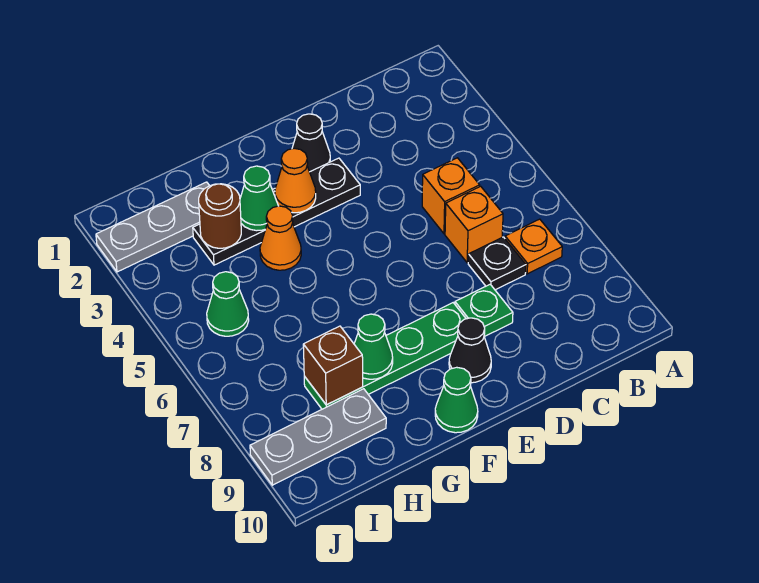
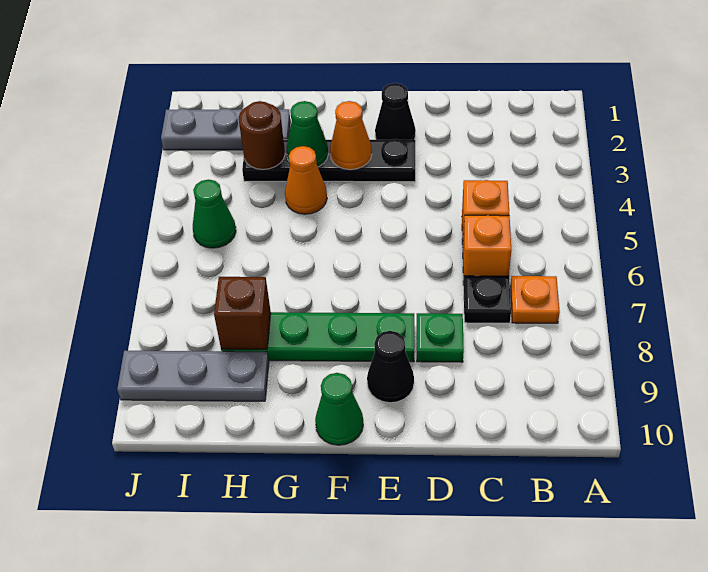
green cone G8 level 2 -> none

